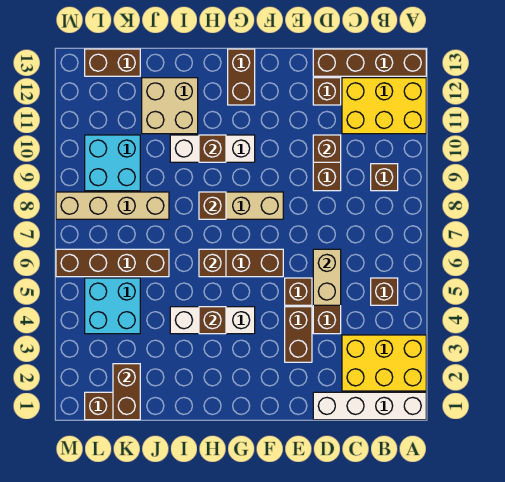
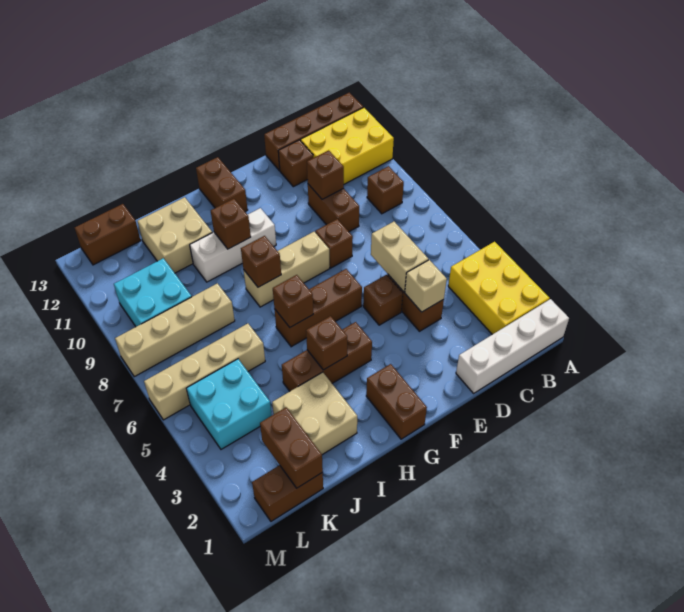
yellow brick A2:C3 level 1 -> yellow brick A2:B4 level 1
brown brick B5 level 1 -> brown brick E8 level 1
none -> tan brick D4 level 2
brown brick E3:E4 level 1 -> brown brick G1:G2 level 1
white brick G4:I4 level 1 -> brown brick G4:I4 level 1
none -> tan brick I2:J3 level 1
brown brick J6:M6 level 1 -> tan brick J6:M6 level 1

